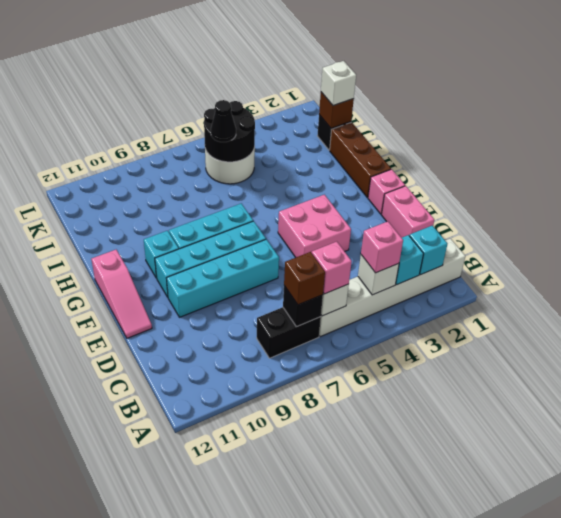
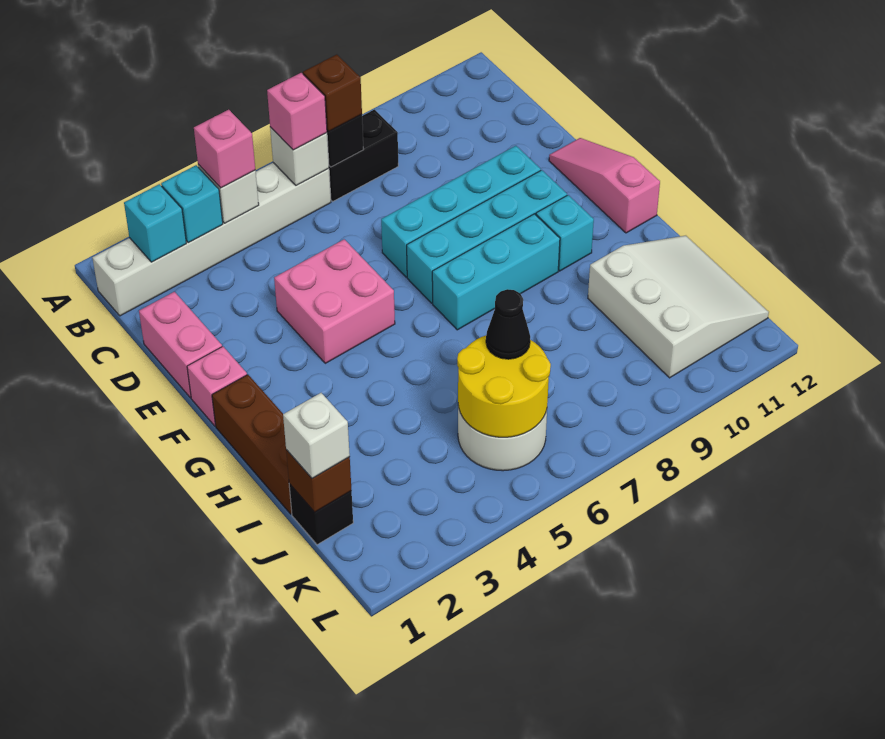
none -> white slope I10:K12 level 1 top 10
black round brick J5:K6 level 2 -> yellow round brick J5:K6 level 2

